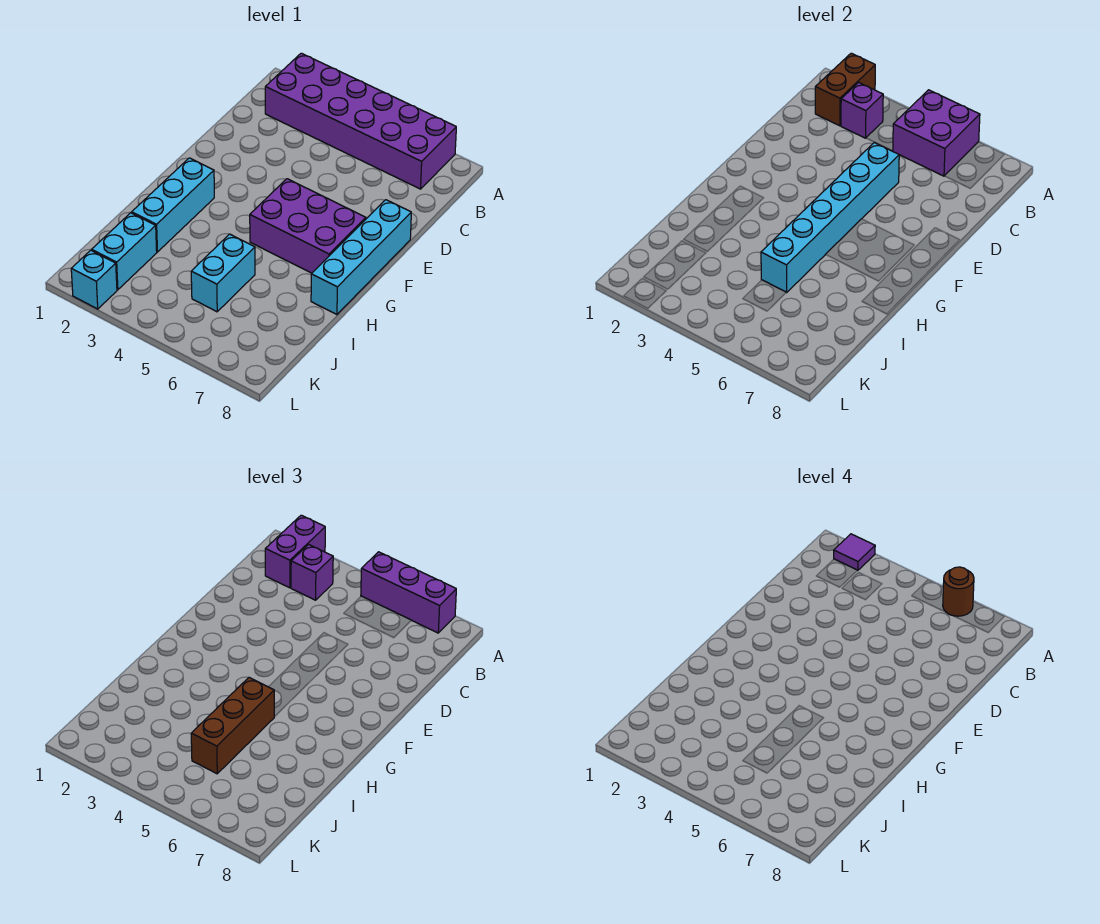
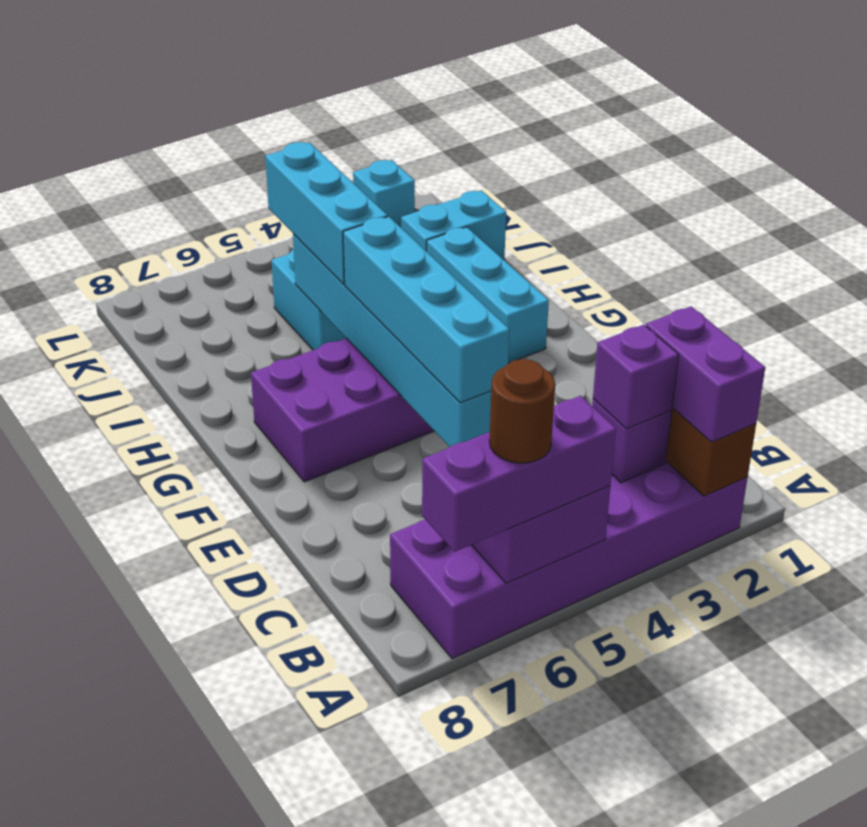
purple tile A2 level 4 -> none
cyan brick E8:H8 level 1 -> cyan brick D5:G5 level 3
brown brick H5:J5 level 3 -> cyan brick H5:J5 level 3
cyan brick J2:K2 level 1 -> cyan brick J1:J2 level 1

